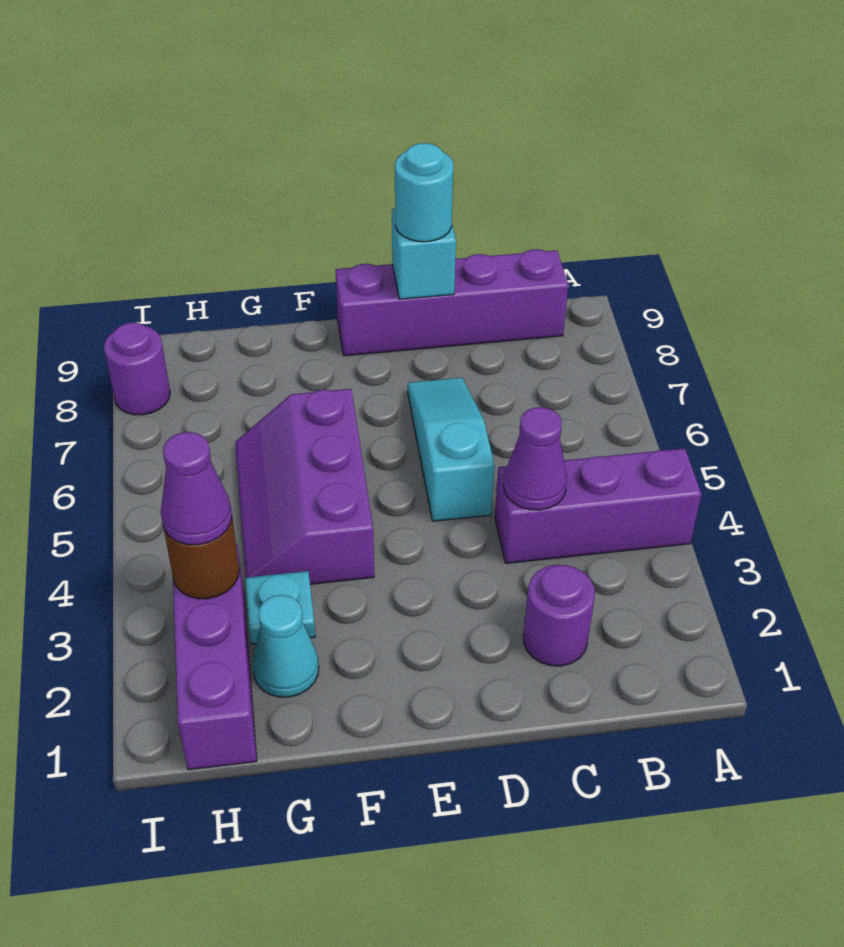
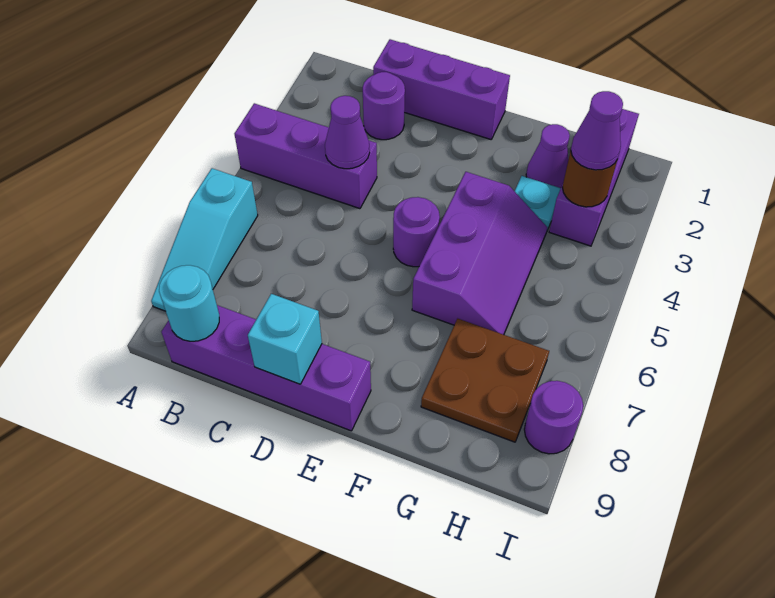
none -> purple brick C1:E1 level 1
cyan slope D5:D7 level 1 top 5 -> cyan slope A6:A8 level 1 top 6
cyan round brick D9 level 3 -> cyan round brick B9 level 2
none -> purple round brick E5 level 1
cyan cone G2 level 1 -> purple cone G2 level 1
none -> brown plate G7:H8 level 1

